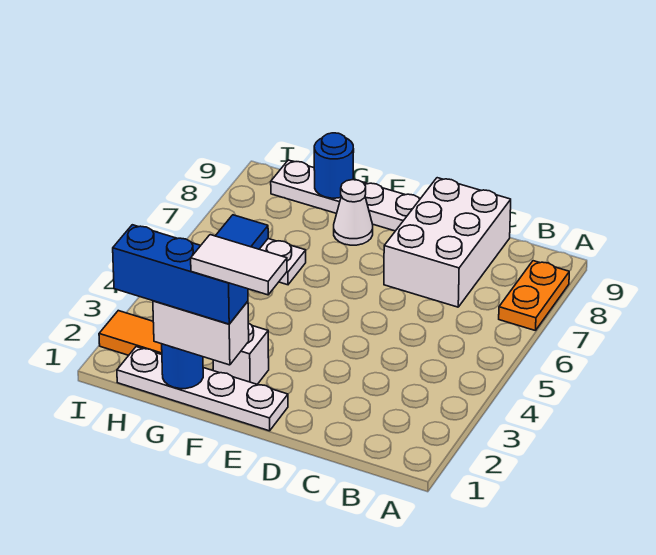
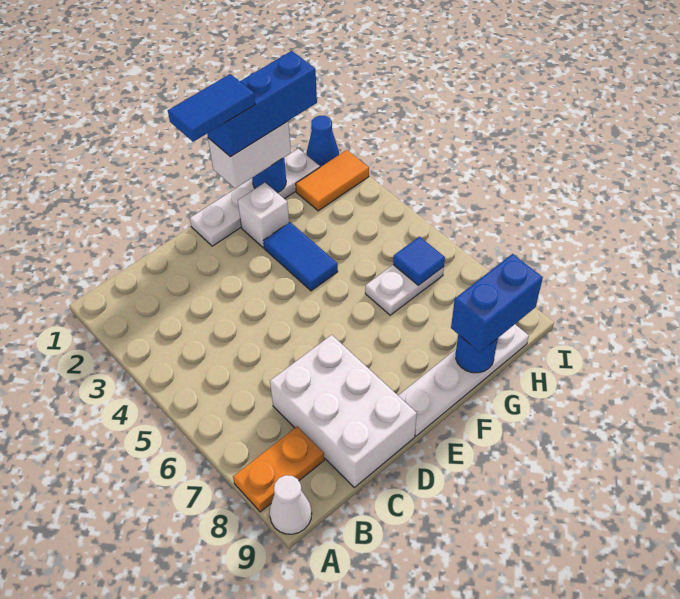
orange plate A7:A8 level 1 -> orange plate A8:B8 level 1
white tile E1:F1 level 5 -> blue tile E1:F1 level 5
none -> blue tile F3:F4 level 1
white cone F8 level 1 -> white cone A9 level 1
none -> blue brick G9:H9 level 3
none -> blue cone I1 level 1

